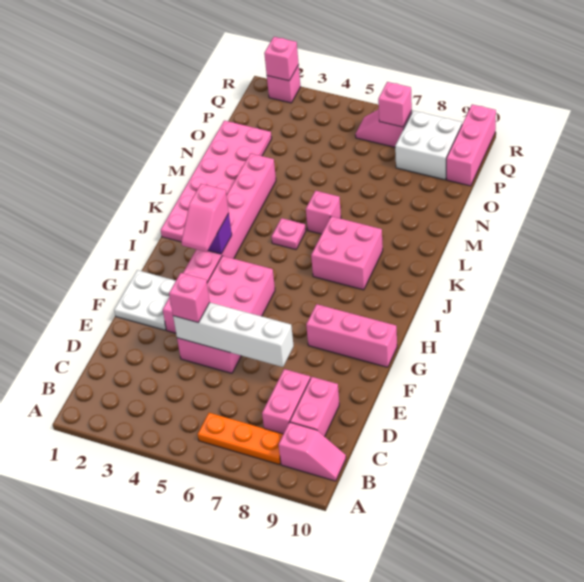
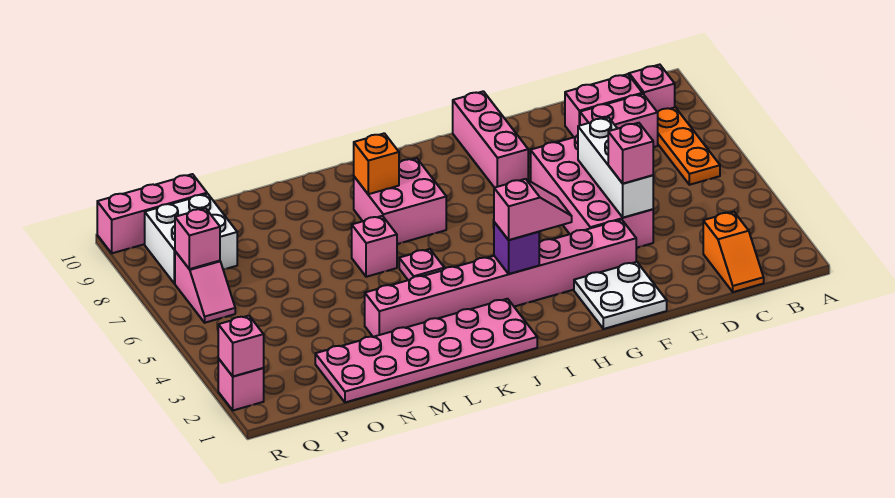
none -> orange slope C1:C2 level 1 top 2
pink brick E4:H5 level 1 -> pink brick E4:F7 level 1
white brick E4:E7 level 2 -> white brick E4:E6 level 2
none -> orange brick K8 level 2

